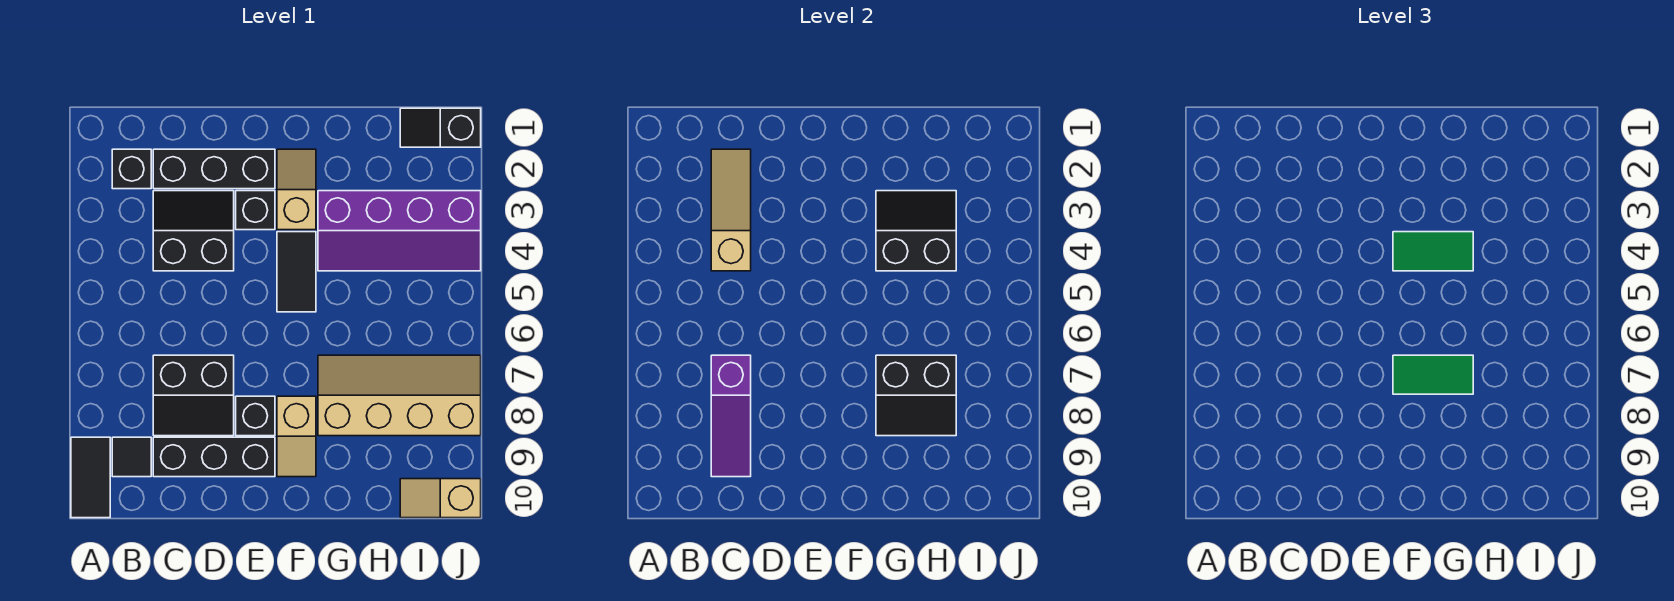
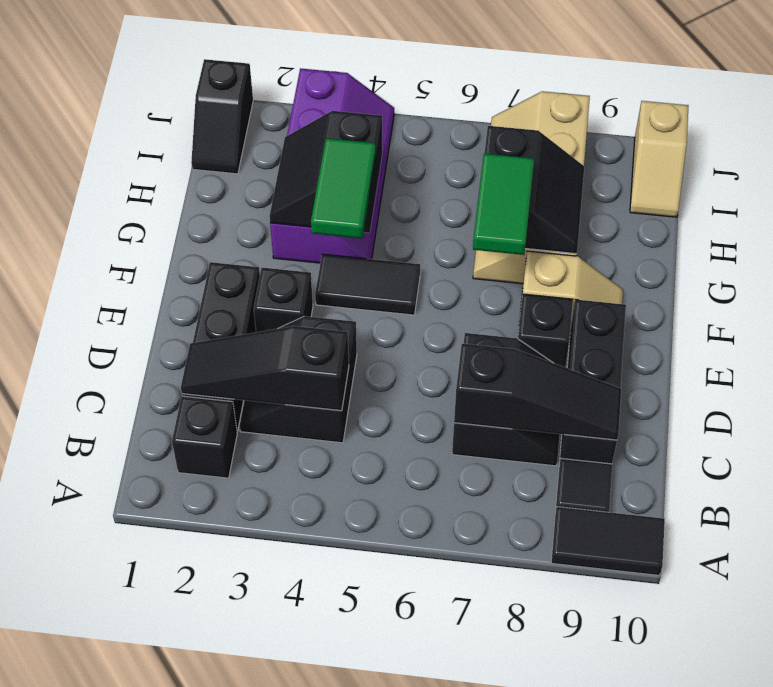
tan slope C2:C4 level 2 top 4 -> black slope C2:C4 level 2 top 4
purple slope C7:C9 level 2 top 7 -> black slope C7:C9 level 2 top 7
tan slope F2:F3 level 1 top 3 -> none

